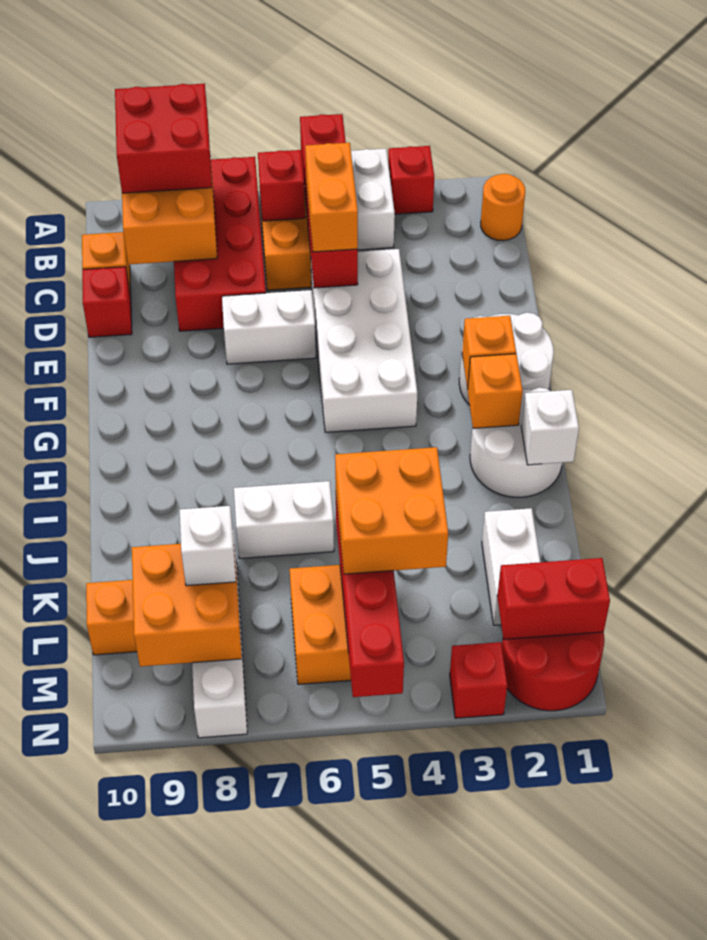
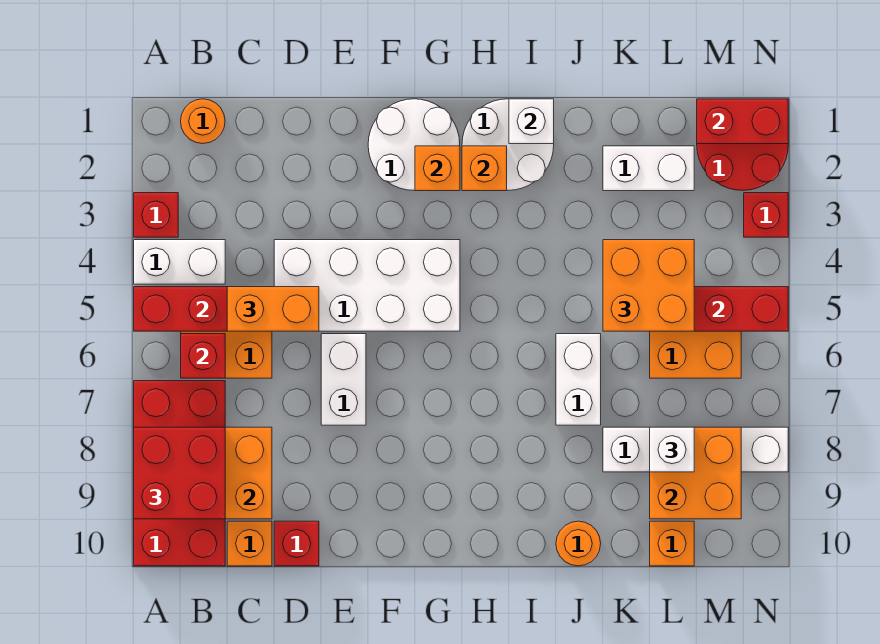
red brick A7:D8 level 1 -> red brick A7:B10 level 1
none -> orange round brick J10 level 1
red brick M1:M2 level 2 -> red brick M1:N1 level 2

